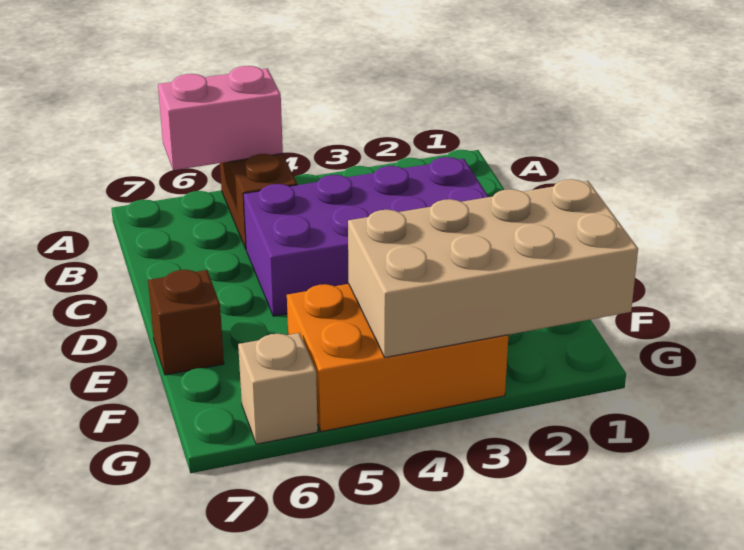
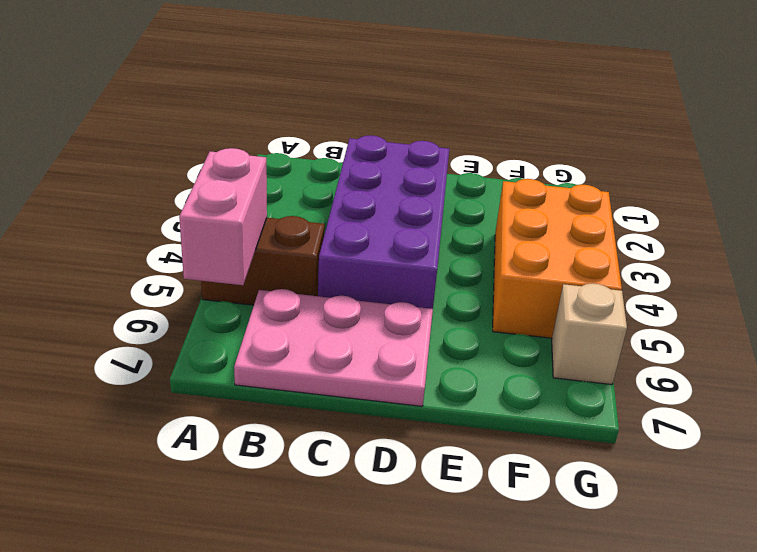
none -> pink plate B6:D7 level 1
brown brick E7 level 1 -> none
tan brick F1:G4 level 2 -> none

